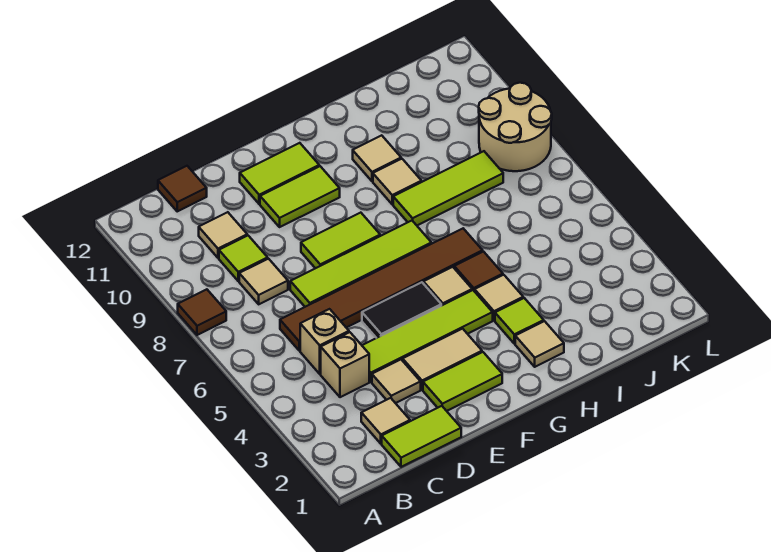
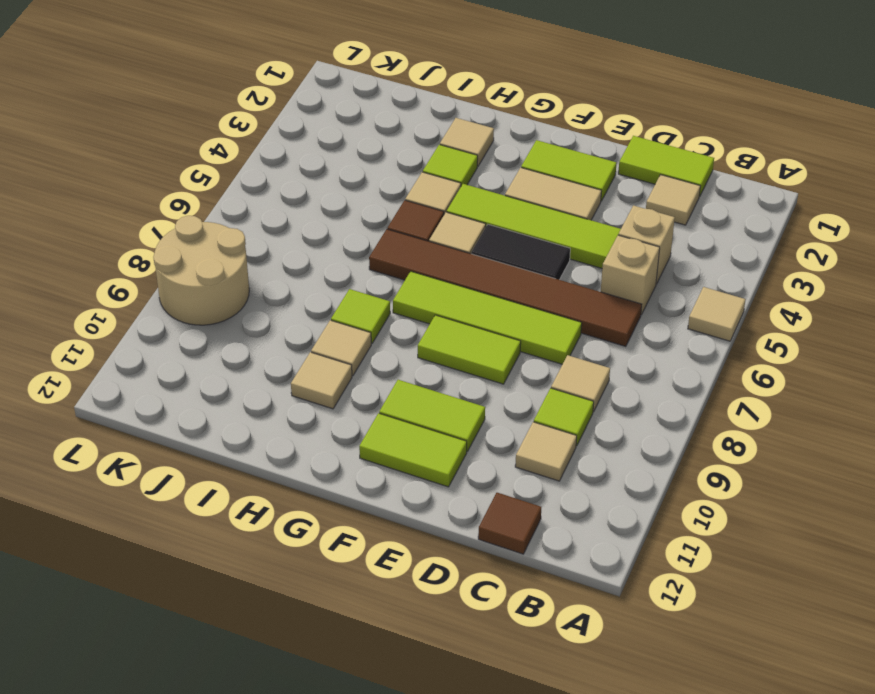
brown tile A8 level 1 -> none
tan tile D3 level 1 -> tan tile A5 level 1
lime tile H8:J8 level 1 -> lime tile H8 level 1

